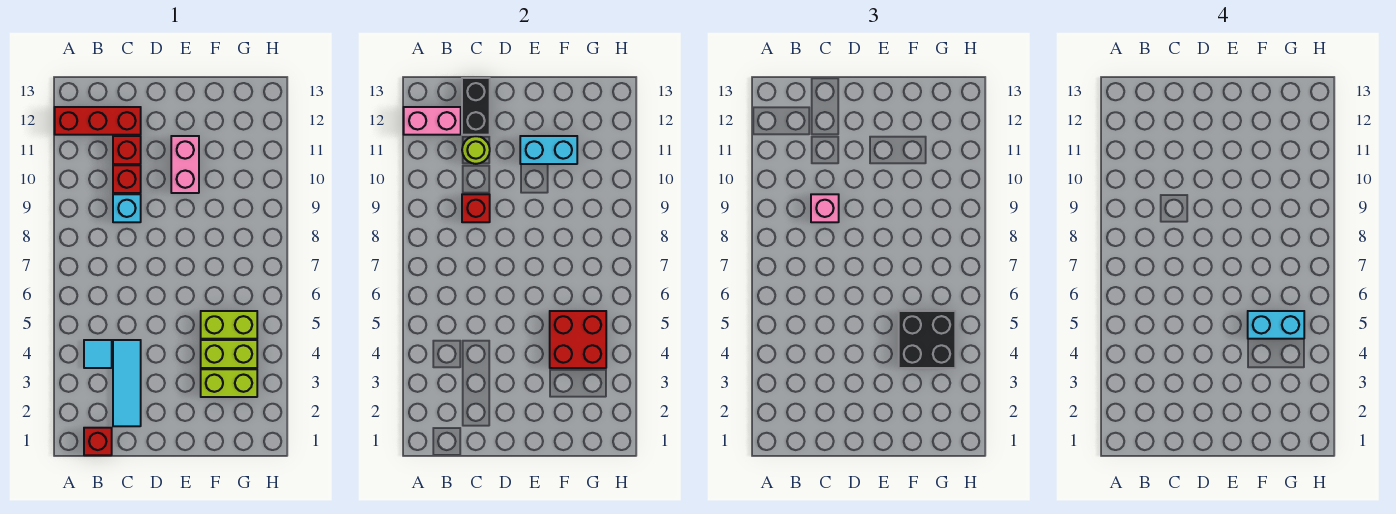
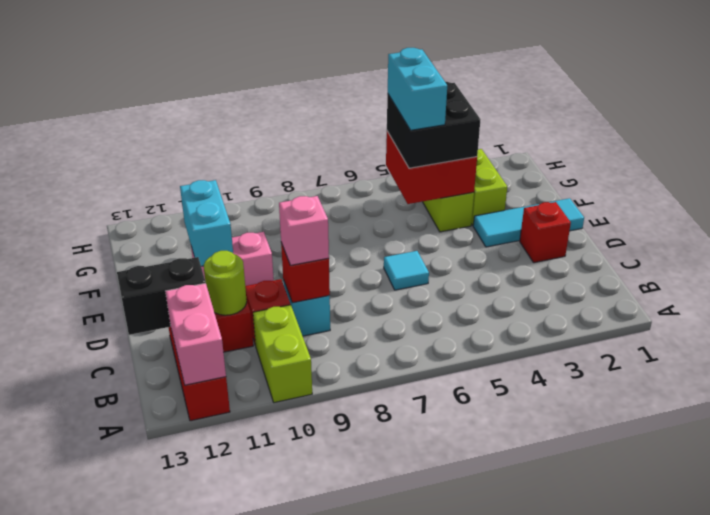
red brick B1 level 1 -> red brick D2 level 1
cyan tile B4 level 1 -> cyan tile D6 level 1
cyan tile C2:C4 level 1 -> cyan tile E1:E3 level 1
lime brick F5:G5 level 1 -> lime brick A10:B10 level 1

